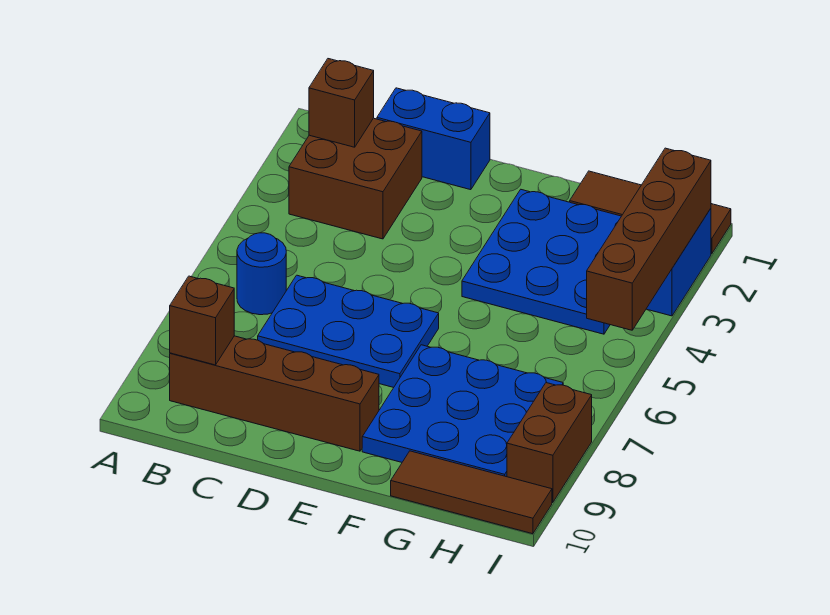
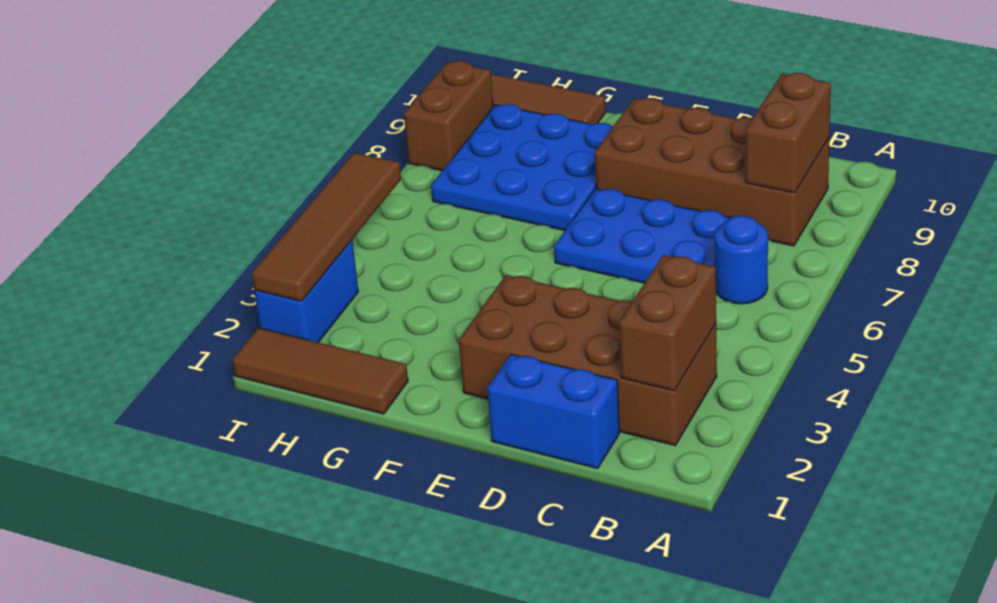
brown brick B2:C3 level 1 -> brown brick B2:E3 level 1
brown brick B2 level 2 -> brown brick B2:B3 level 2
brown brick B9:E9 level 1 -> brown brick B8:E9 level 1
brown brick B9 level 2 -> brown brick B8:B9 level 2
blue plate F2:H4 level 1 -> none
brown brick I2:I5 level 2 -> brown tile I2:I5 level 2

